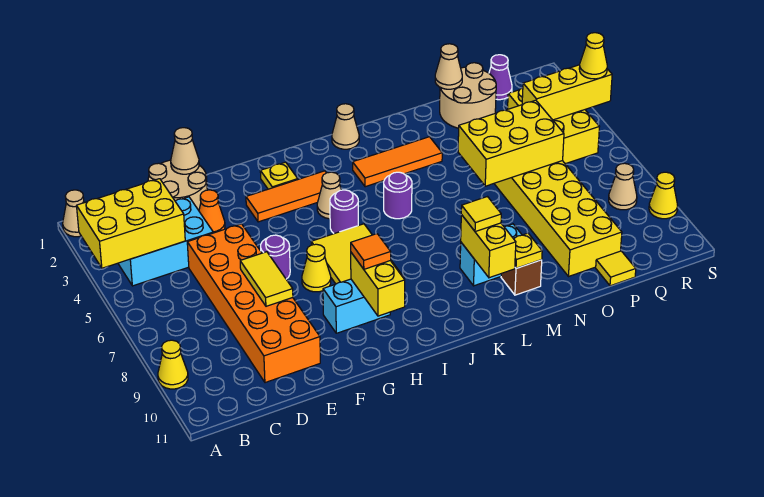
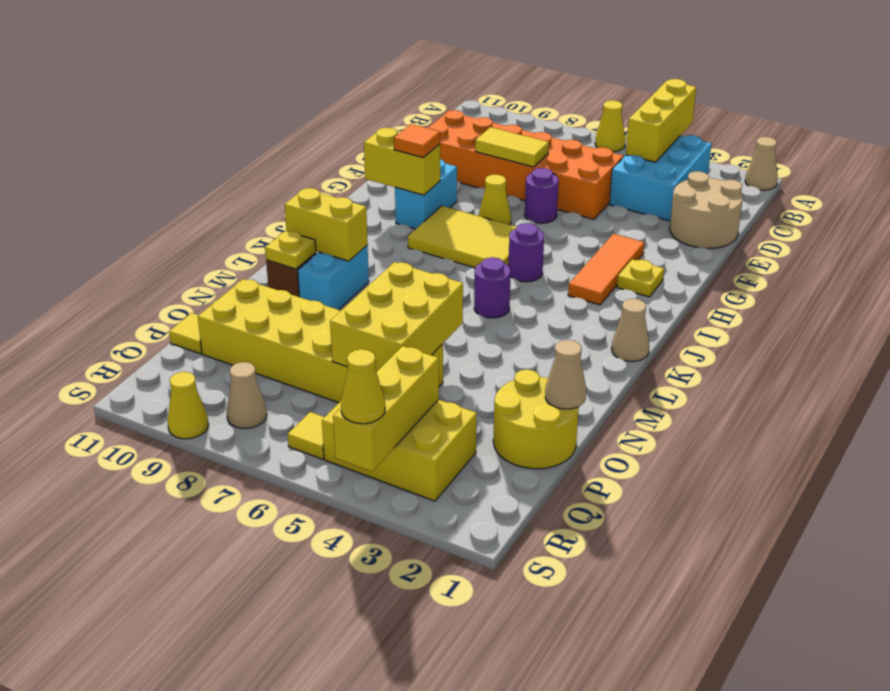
yellow brick A3:C4 level 2 -> yellow brick A4:C4 level 2
yellow cone A9 level 1 -> yellow cone A6 level 1
tan cone E1 level 2 -> none
orange cone E3 level 1 -> none
tan cone I4 level 1 -> none
orange tile K3:M3 level 1 -> none
yellow tile L9 level 3 -> yellow tile R6 level 1
tan round brick O1:P2 level 1 -> yellow round brick O1:P2 level 1
purple cone Q1 level 1 -> none

